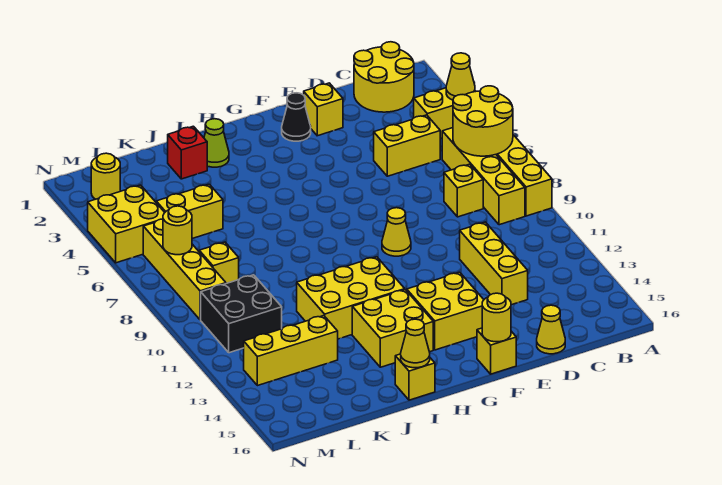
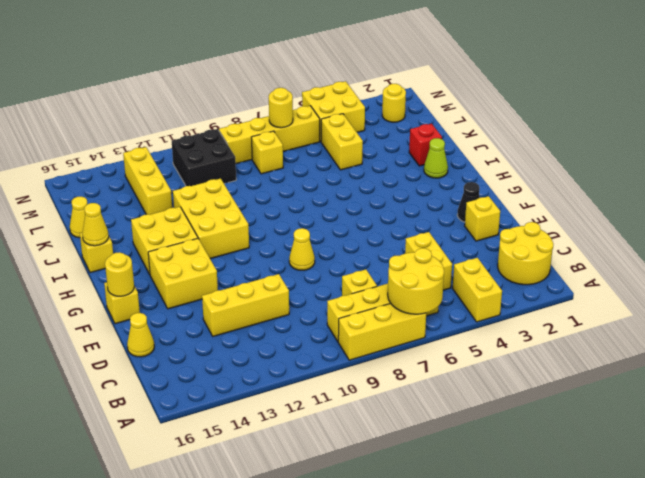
yellow cone A4 level 2 -> yellow cone K16 level 1

